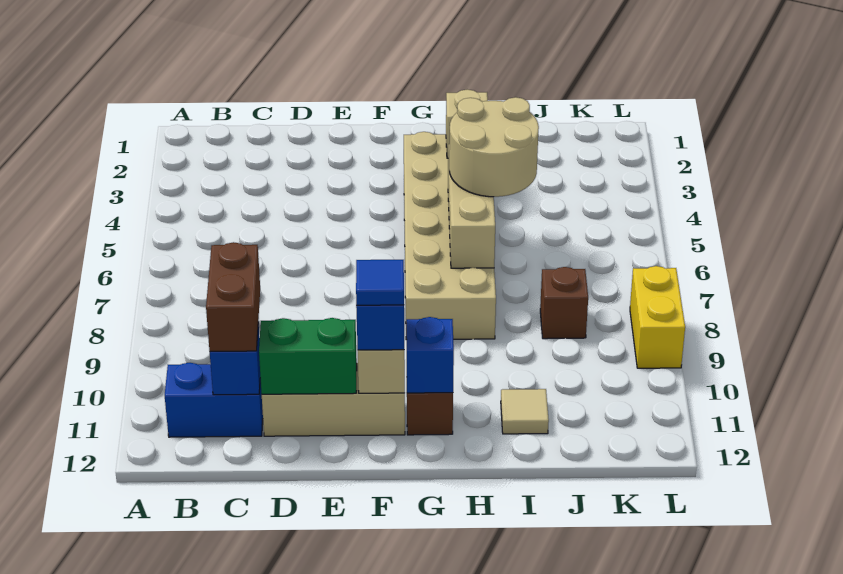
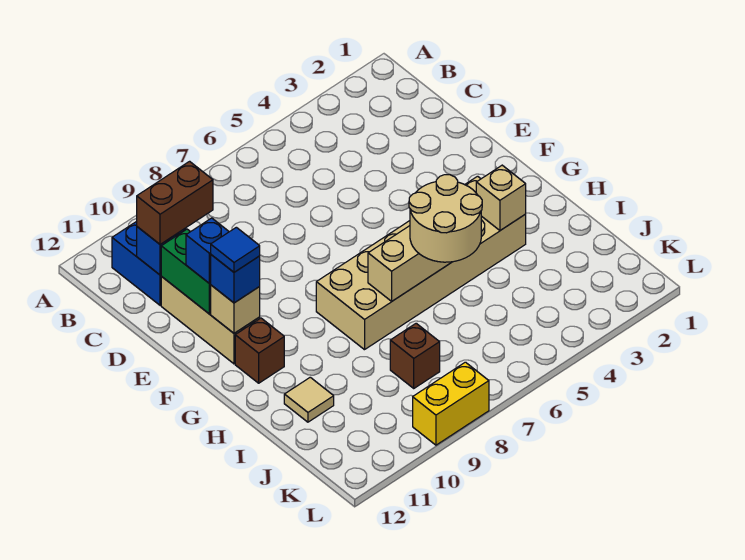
blue brick G11 level 2 -> blue brick E11 level 3

